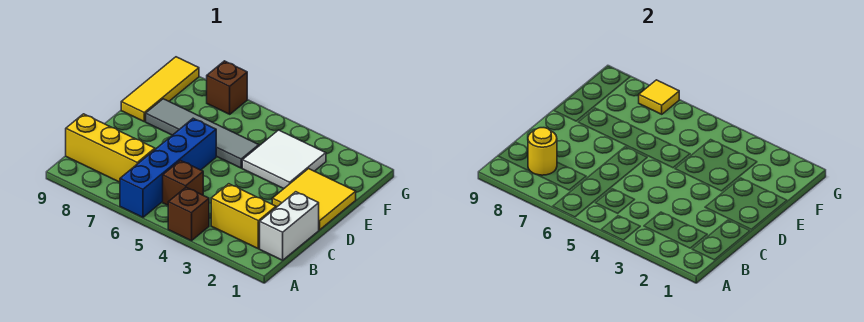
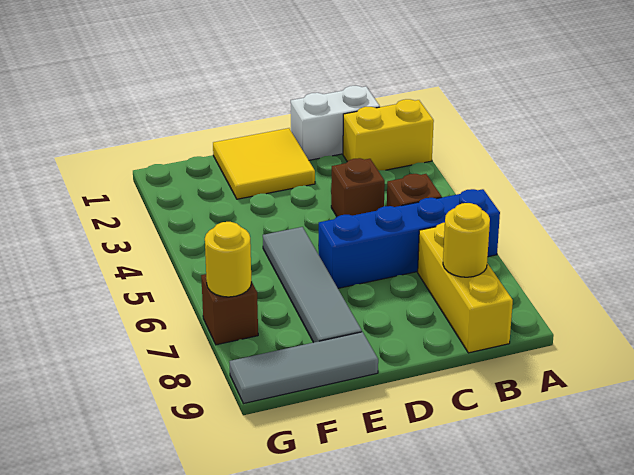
brown brick A4 level 1 -> brown brick C4 level 1
yellow brick B2:B3 level 1 -> yellow brick A2:B2 level 1
white tile E3:F4 level 1 -> none
yellow tile E9:G9 level 1 -> grey tile E9:G9 level 1
yellow tile G7 level 2 -> yellow round brick G7 level 2

